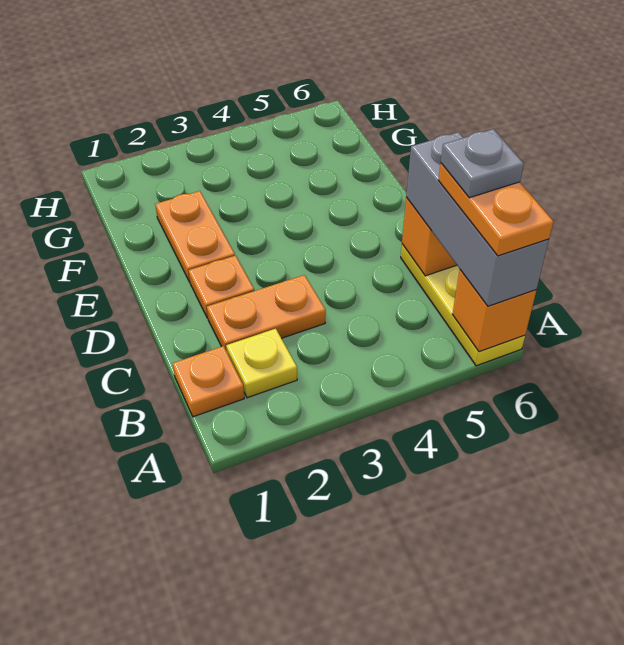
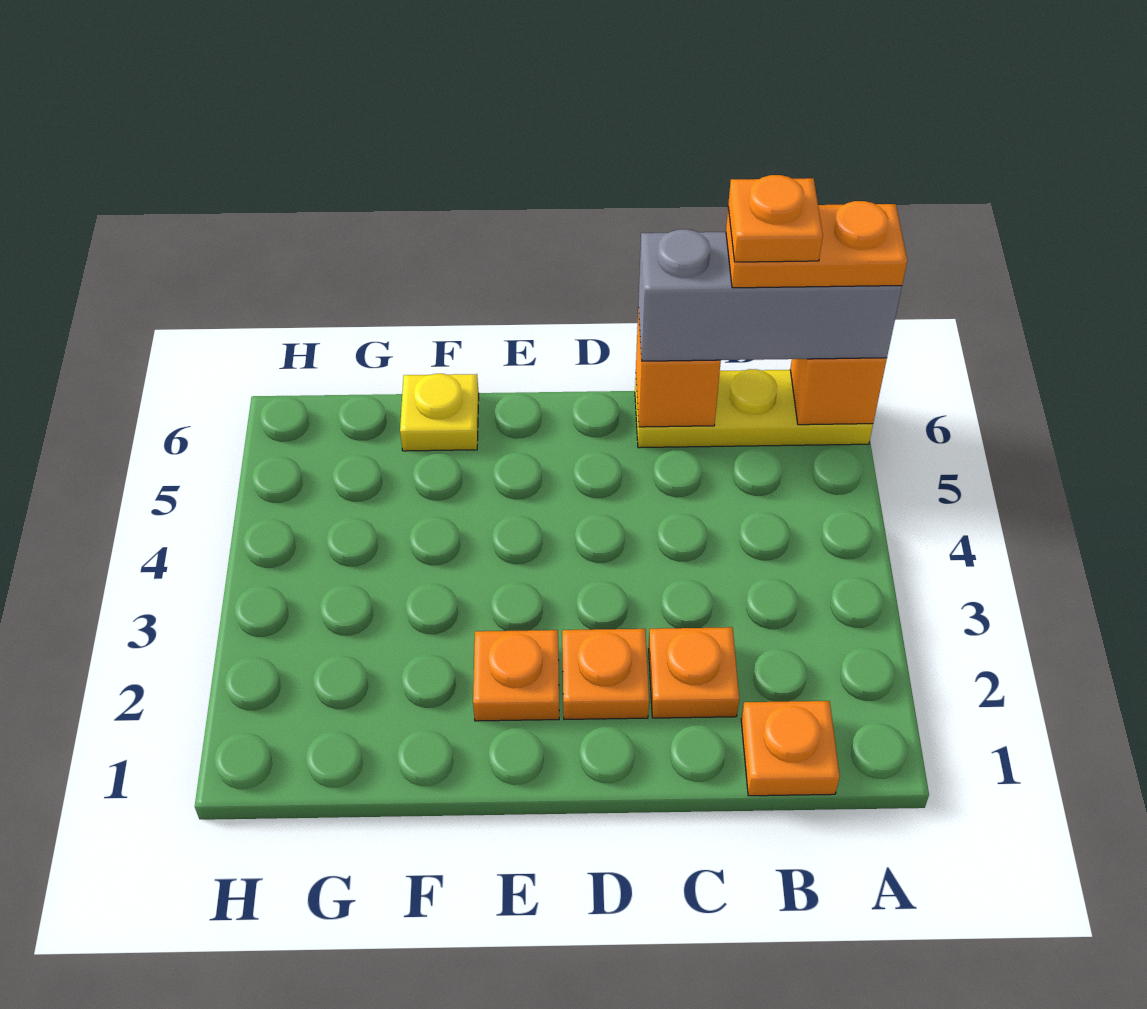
yellow plate B2 level 1 -> yellow plate F6 level 1
grey plate B6 level 5 -> orange plate B6 level 5
orange plate C2:C3 level 1 -> orange plate C2 level 1
orange plate E2:F2 level 1 -> orange plate E2 level 1

